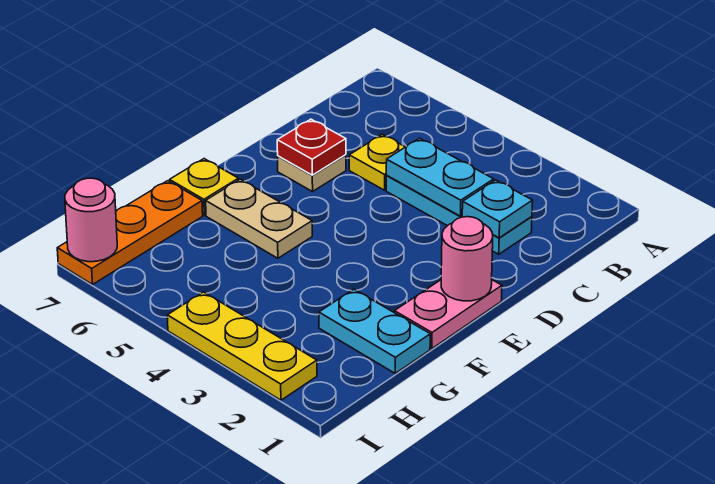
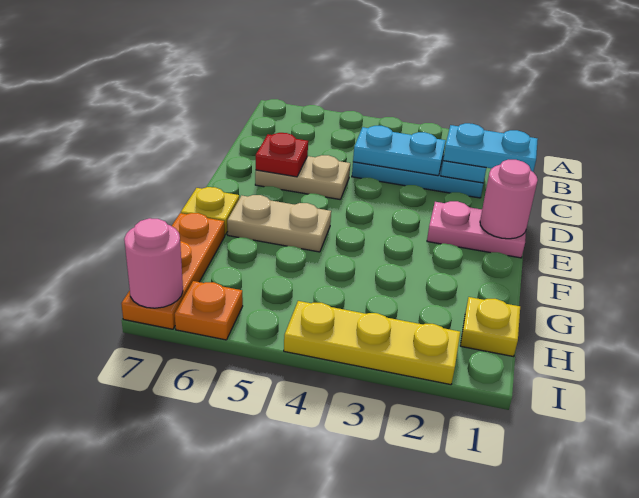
yellow plate C5 level 1 -> yellow plate H1 level 1
tan plate D6 level 1 -> tan plate D5:D6 level 1
pink plate E1:F1 level 1 -> pink plate E1:E2 level 1
cyan plate G1:G2 level 1 -> cyan plate C1:C2 level 3
none -> orange plate I6 level 1

